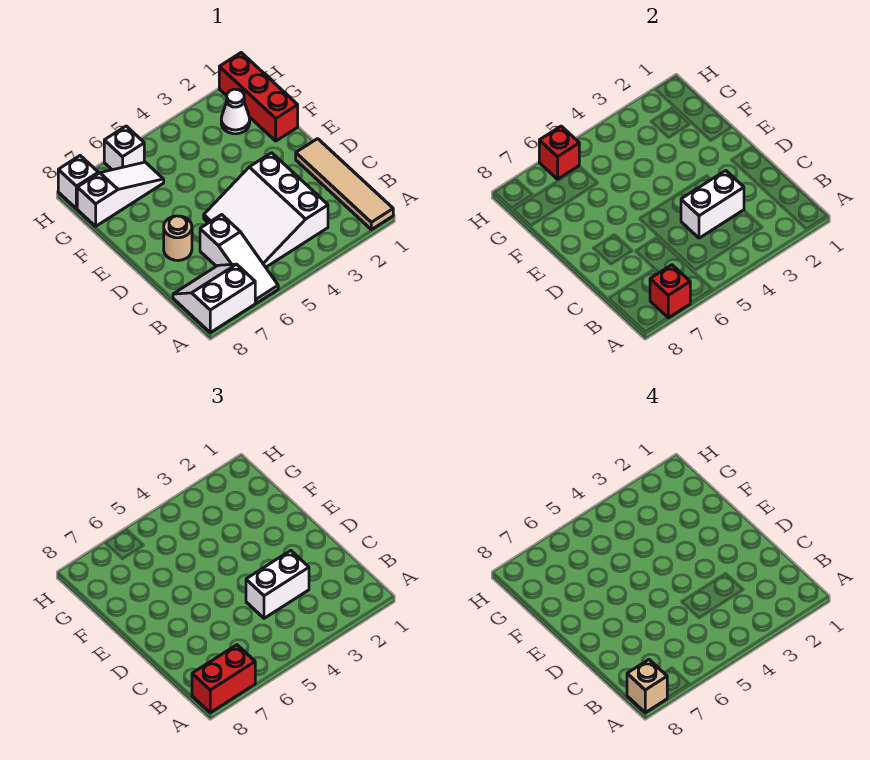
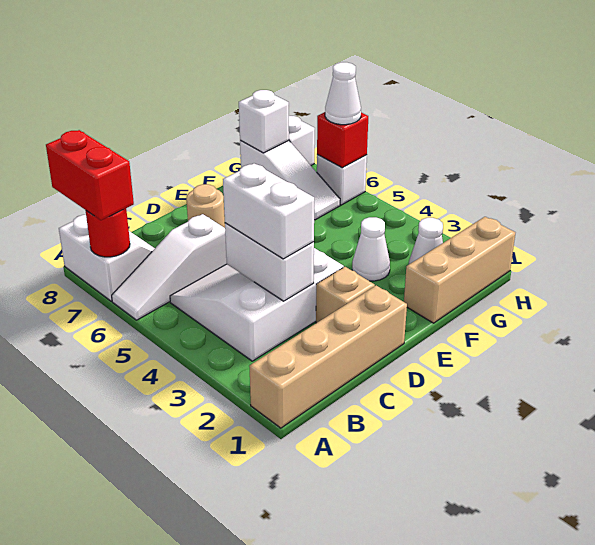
tan tile A1:D1 level 1 -> tan brick A1:D1 level 1
red brick A7 level 2 -> red round brick A7 level 2
tan brick A8 level 4 -> tan brick D2 level 1
red brick F1:H1 level 1 -> tan brick F1:H1 level 1
none -> white cone F3 level 1
none -> white brick G8 level 2
none -> white cone H6 level 3

